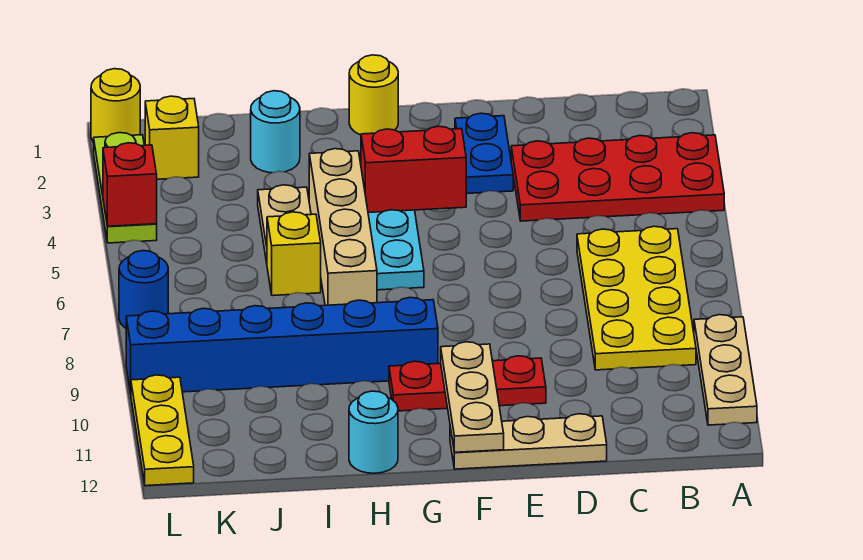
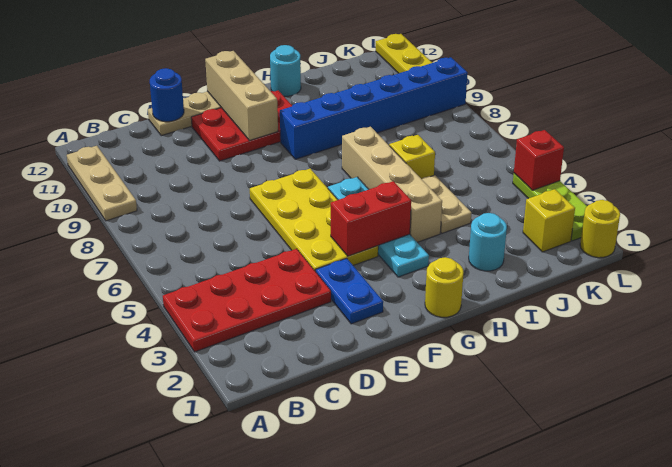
yellow plate B6:C9 level 1 -> yellow plate E4:F7 level 1
red plate E10:G10 level 1 -> red plate E10:G11 level 1
tan plate F10:F12 level 2 -> tan brick F10:F12 level 2
blue round brick L7 level 1 -> blue round brick D12 level 2

